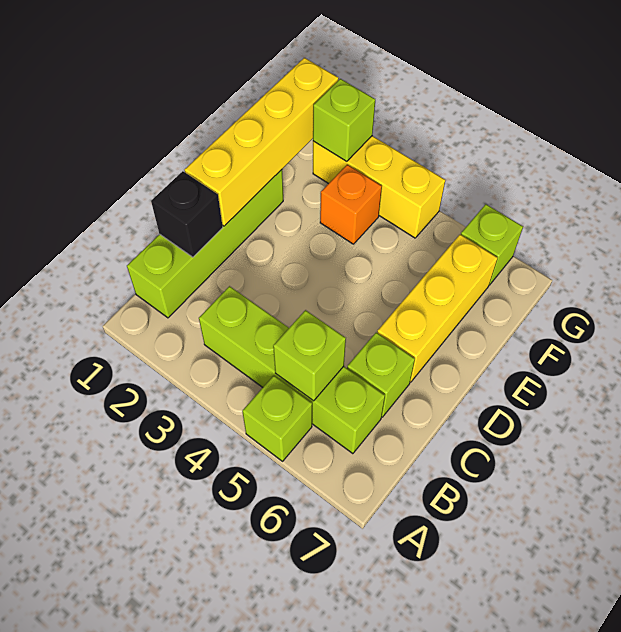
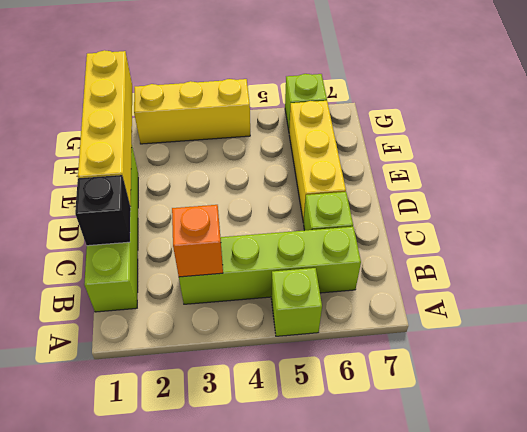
lime brick B5 level 2 -> none
orange brick F3 level 1 -> orange brick B3 level 2
lime brick G2 level 2 -> none

